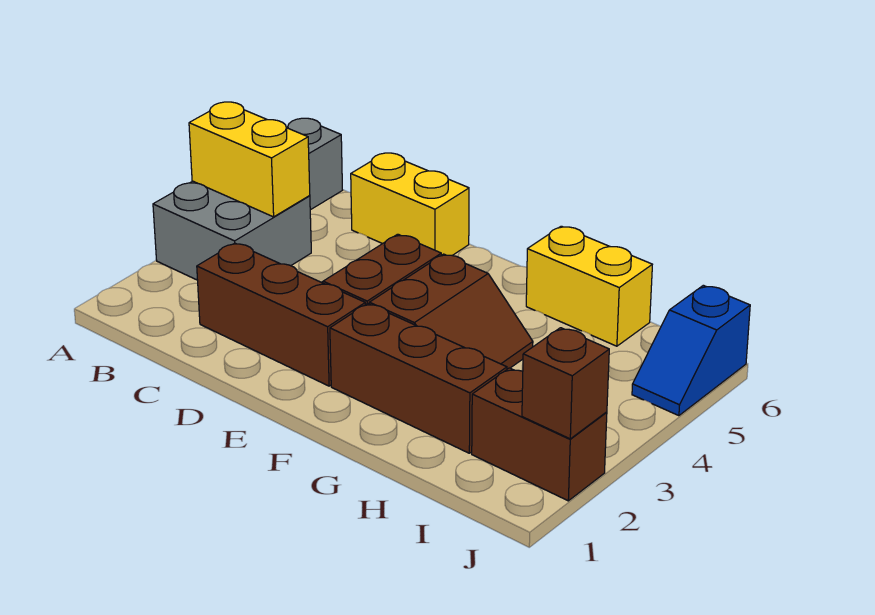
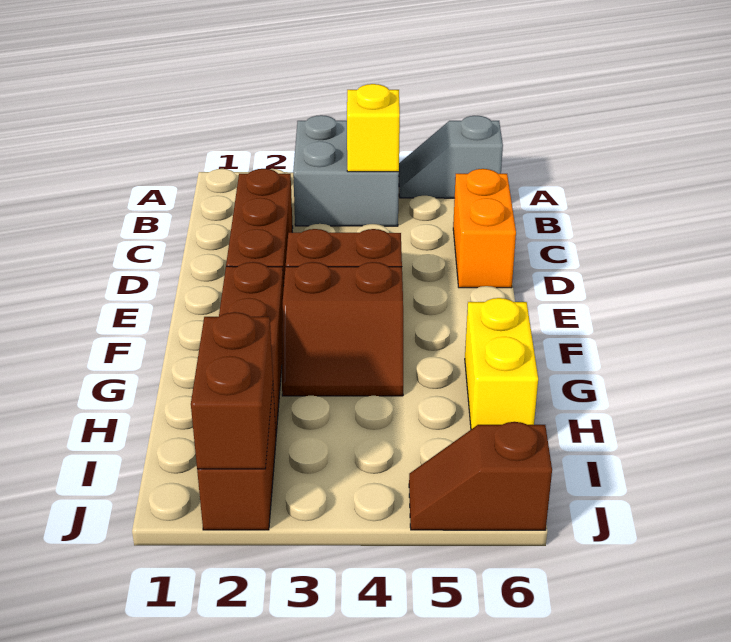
yellow brick A4:B4 level 2 -> yellow brick B4 level 2
yellow brick C6:D6 level 1 -> orange brick C6:D6 level 1
brown brick J2 level 2 -> brown brick I2:J2 level 2
blue slope J5:J6 level 1 top 6 -> brown slope J5:J6 level 1 top 6

